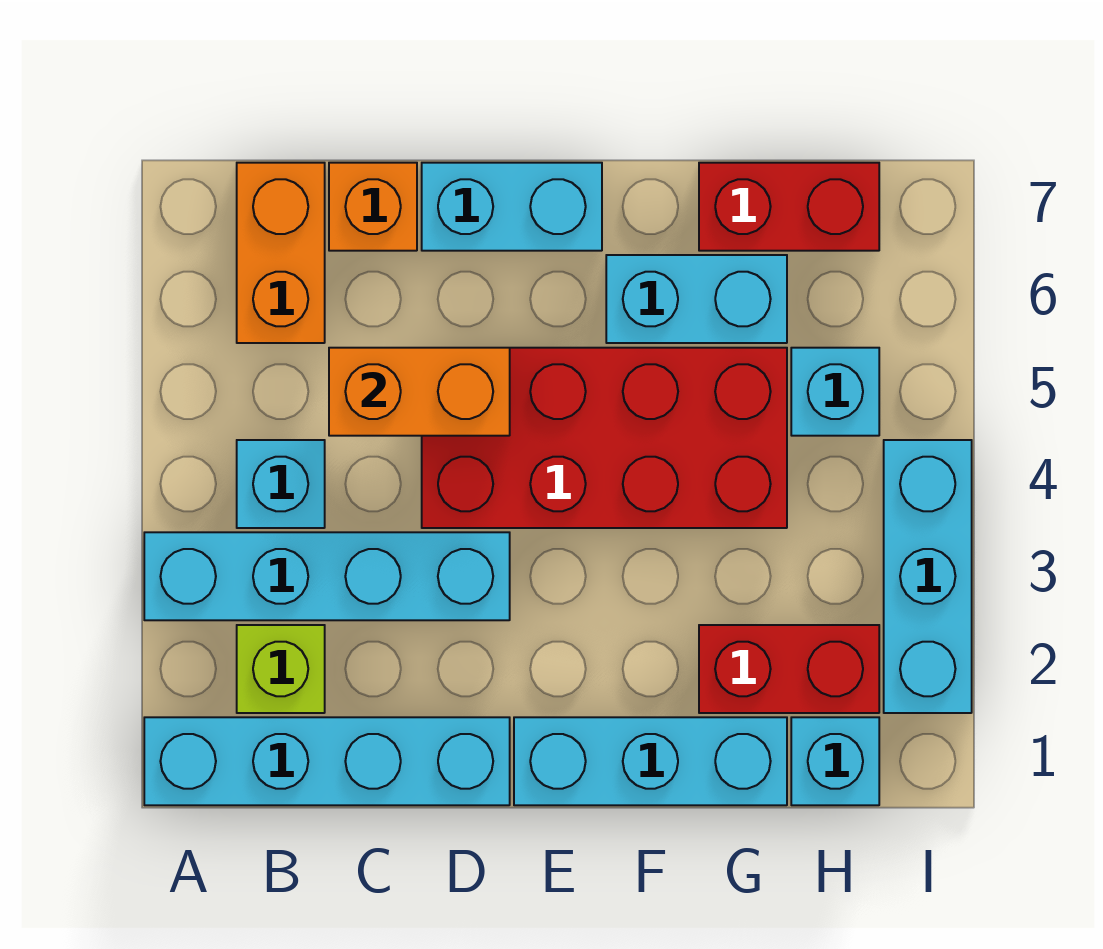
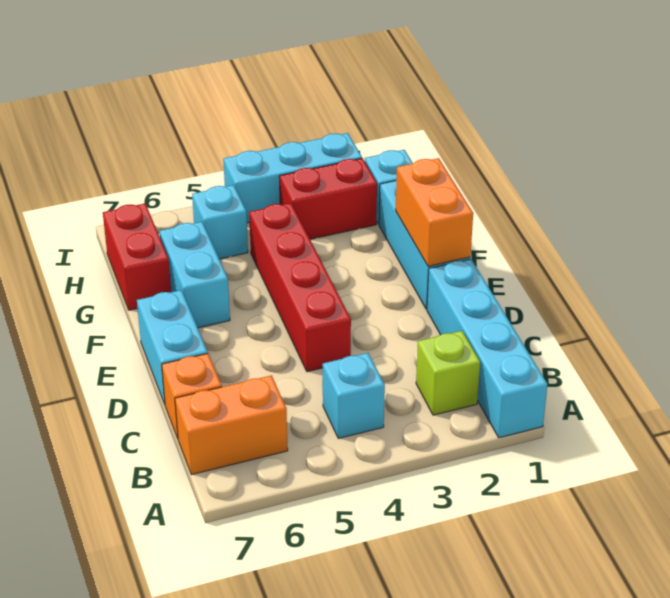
cyan brick A3:D3 level 1 -> none
orange brick C5:D5 level 2 -> orange brick E1:F1 level 2
red brick D4:G5 level 1 -> red brick D4:G4 level 1
red brick G2:H2 level 1 -> red brick H2:H3 level 1

